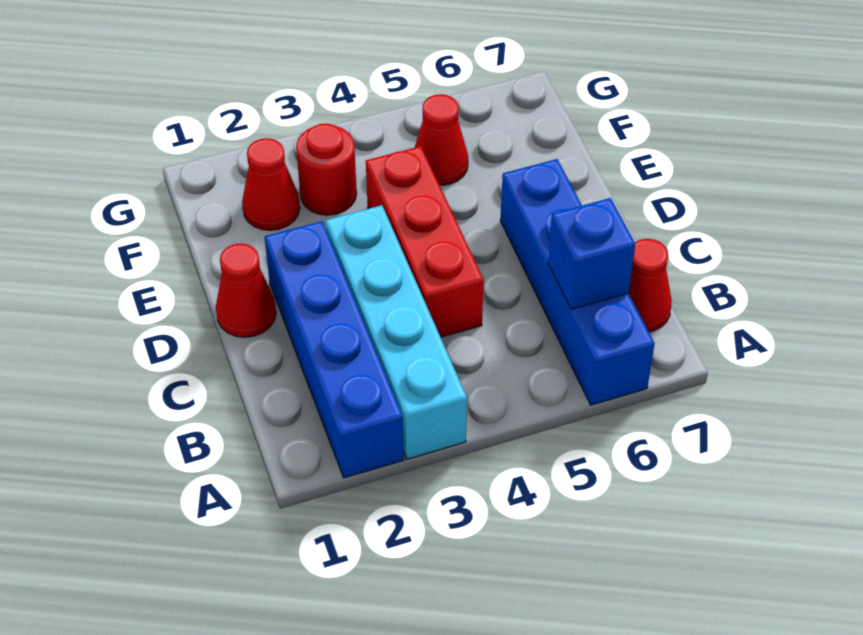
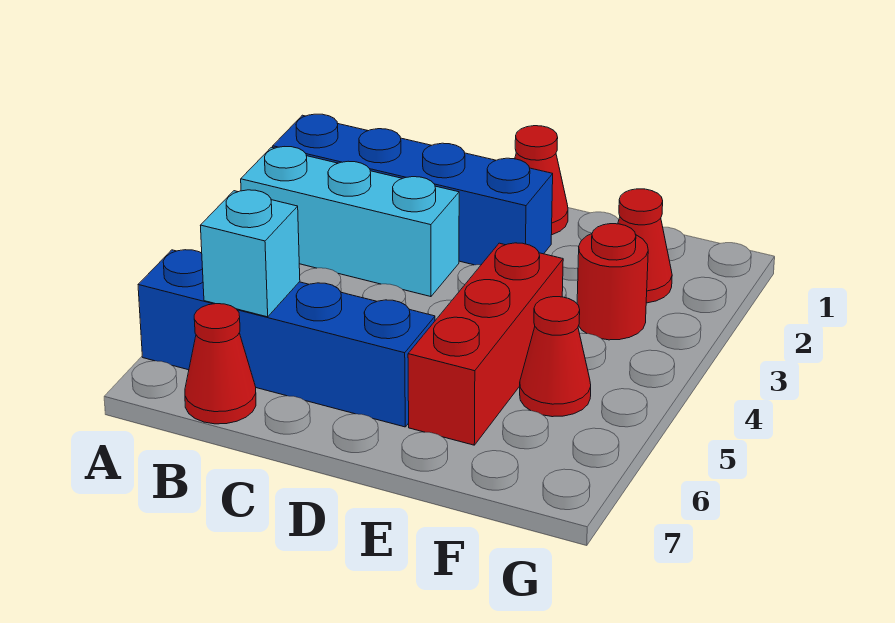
cyan brick A3:D3 level 1 -> cyan brick A3:C3 level 1
blue brick B6 level 2 -> cyan brick B6 level 2
red brick C4:E4 level 1 -> red brick E4:E6 level 1

